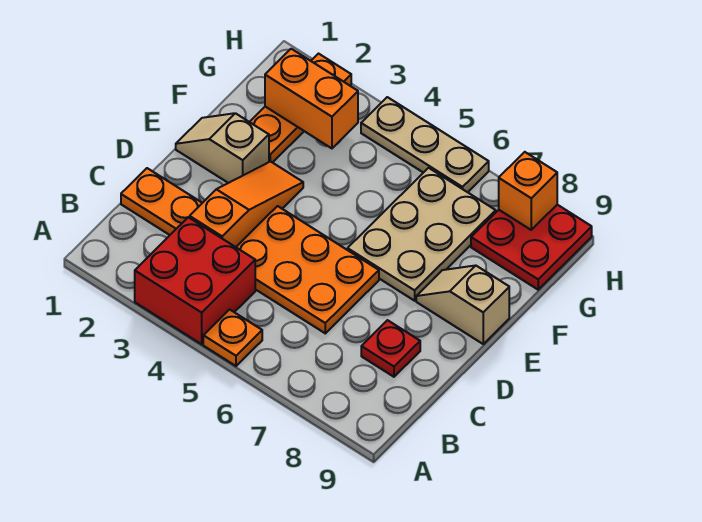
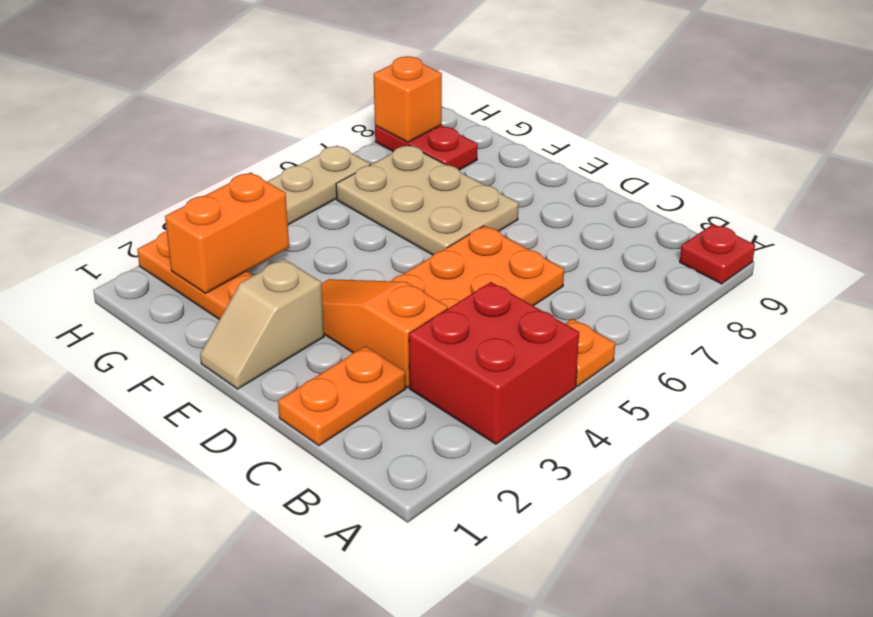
red plate C8 level 1 -> red plate A9 level 1
tan slope E8:E9 level 1 top 9 -> none
red plate G8:H9 level 1 -> red plate G8:H8 level 1

